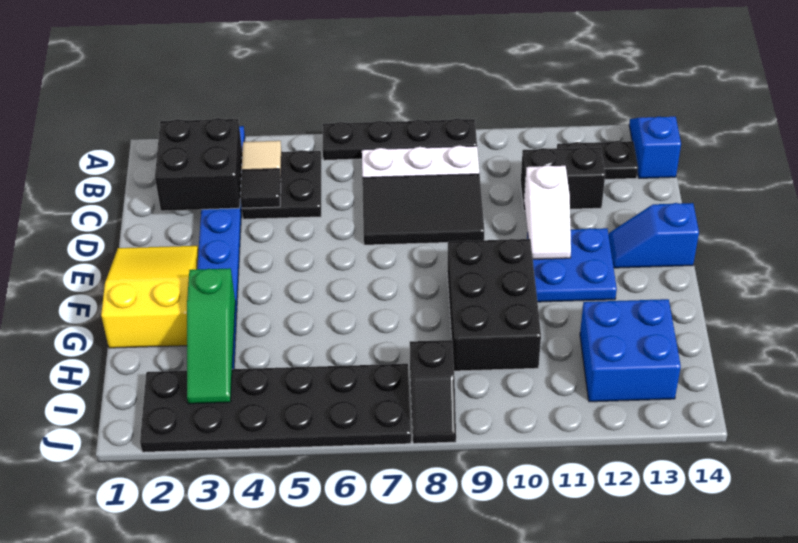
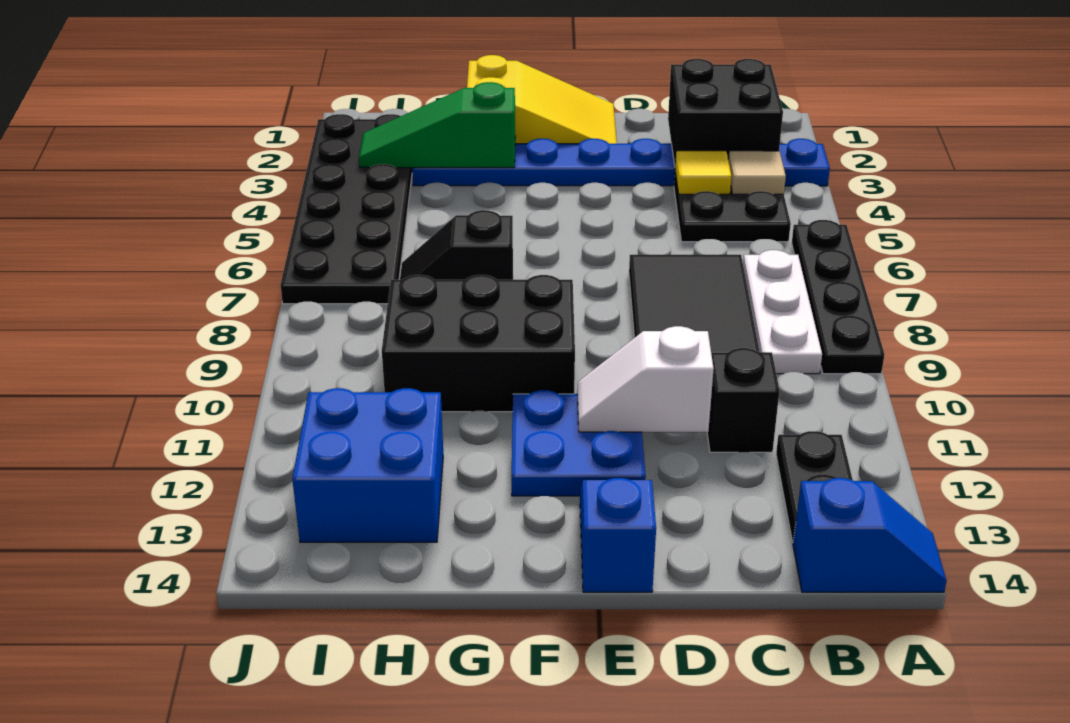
black tile C4 level 2 -> yellow tile C4 level 2
black brick C11:C12 level 1 -> black brick C11 level 1
black slope I8:J8 level 1 top I -> black slope G7:H7 level 1 top G

